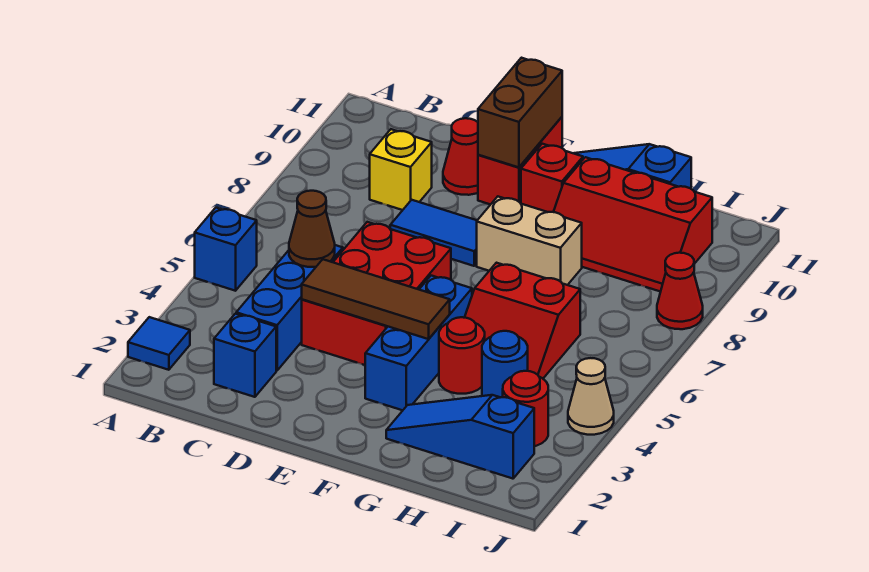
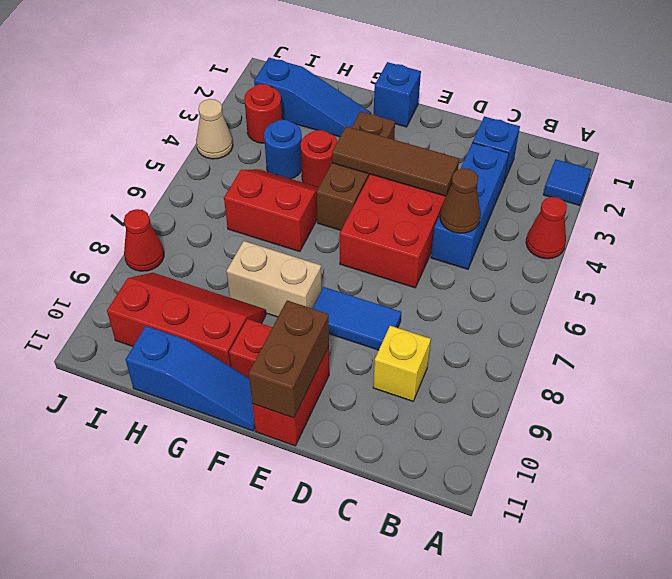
blue brick A5 level 1 -> blue brick F1 level 1
red cone D10 level 1 -> red cone A4 level 1
blue brick F3:F5 level 1 -> brown brick F3:F5 level 1

